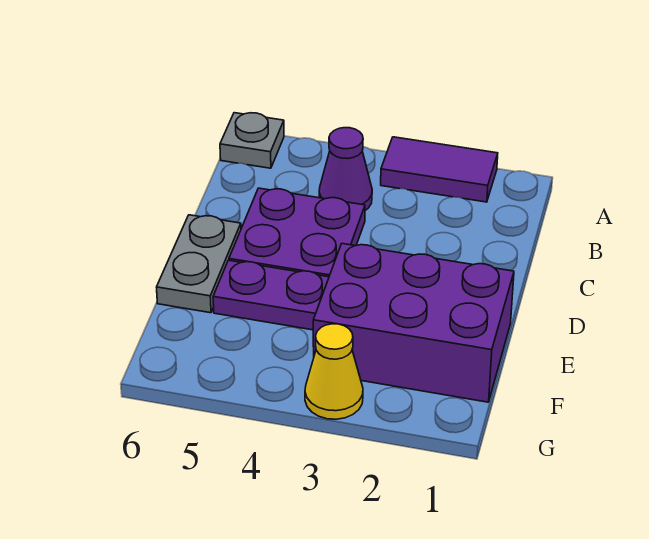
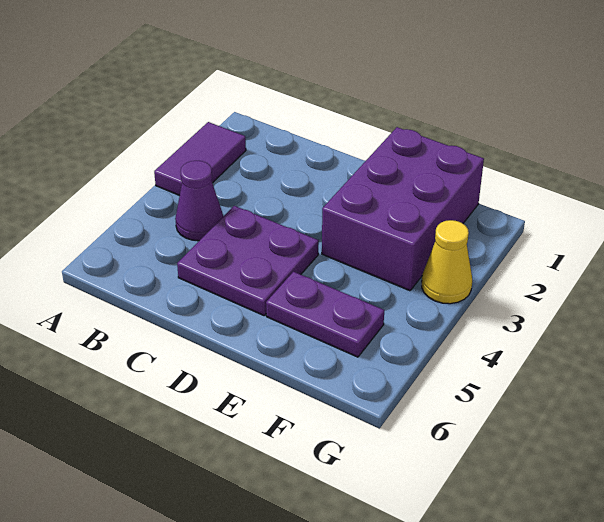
grey plate A6 level 1 -> none
grey plate D6:E6 level 1 -> none
purple plate E4:E5 level 1 -> purple plate E5:F5 level 1

